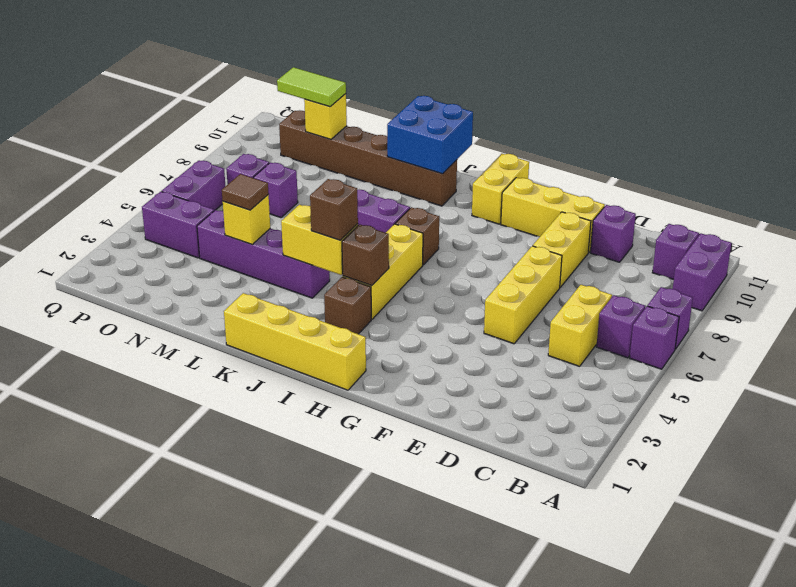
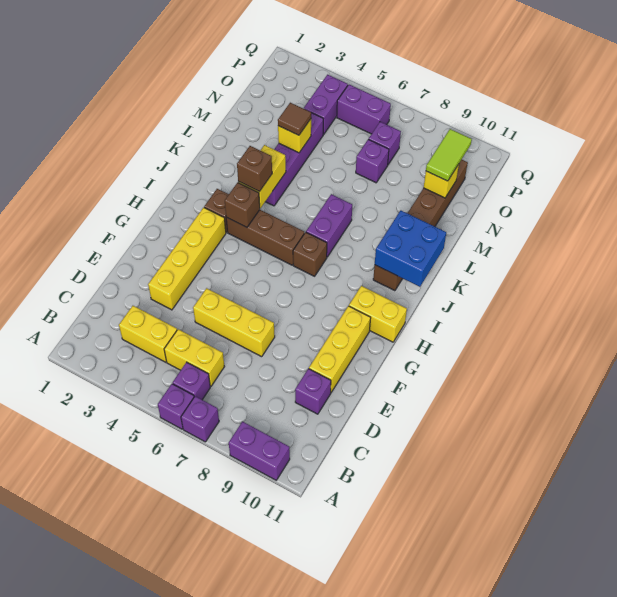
purple brick B10 level 1 -> none
yellow brick E8:E9 level 1 -> yellow brick C3:C4 level 1
yellow brick H1:K1 level 1 -> yellow brick E3:H3 level 1
yellow brick I4:I6 level 1 -> brown brick I4:I6 level 1

